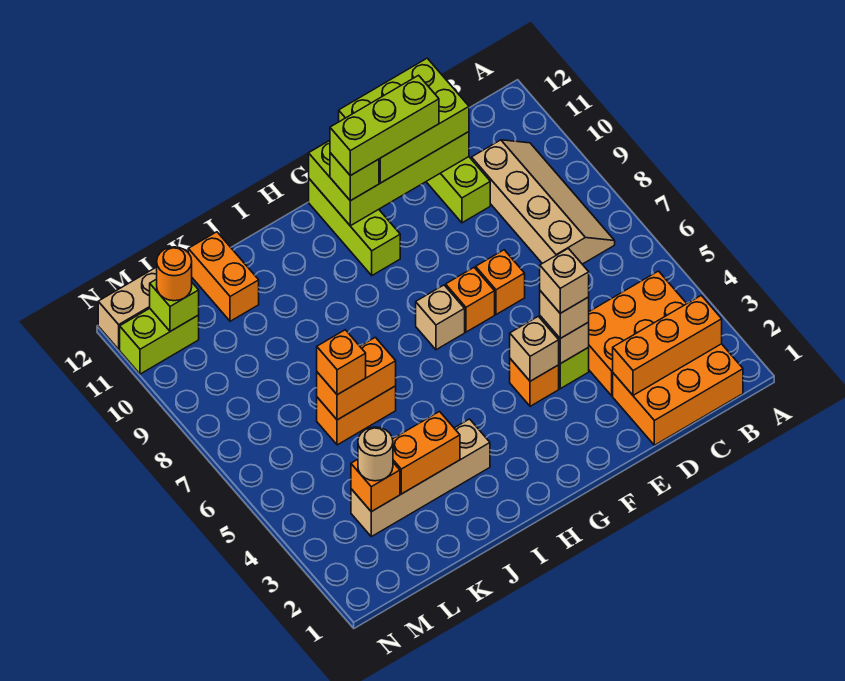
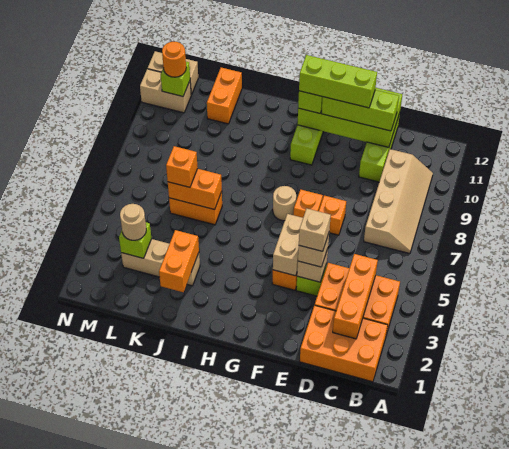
orange brick B2:D2 level 2 -> orange brick C2:C4 level 2
lime brick D11:F12 level 3 -> lime brick D11:F11 level 3
tan brick F4 level 2 -> tan brick F4:F5 level 2
tan brick G7 level 1 -> tan round brick G7 level 1
tan brick I3:L3 level 1 -> tan brick J3:L3 level 1
orange brick J3:K3 level 2 -> orange brick J2:J3 level 2
orange brick L3 level 2 -> lime brick L3 level 2
lime brick M11:N11 level 1 -> tan brick M11:N11 level 1

